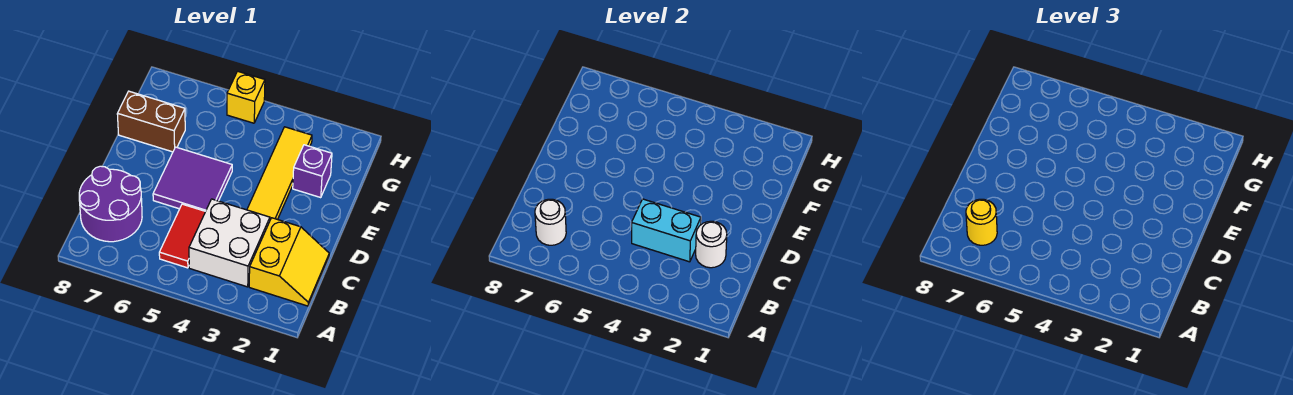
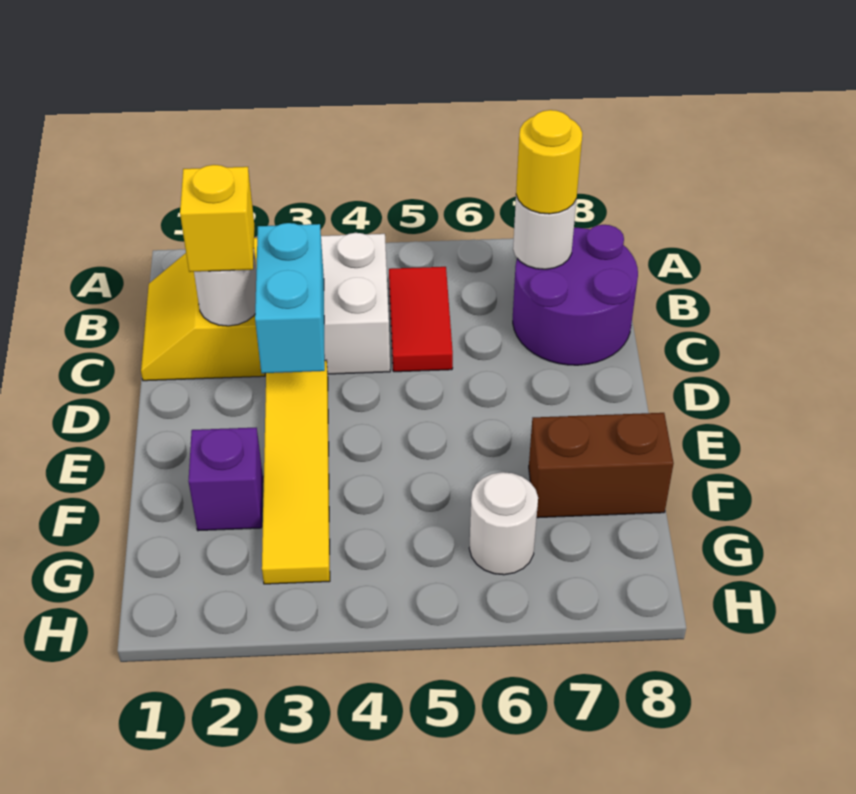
cyan brick C3:C4 level 2 -> cyan brick C3:D3 level 2
purple tile D5:E6 level 1 -> none
none -> white round brick G6 level 1
yellow brick H5 level 1 -> yellow brick C2 level 3

